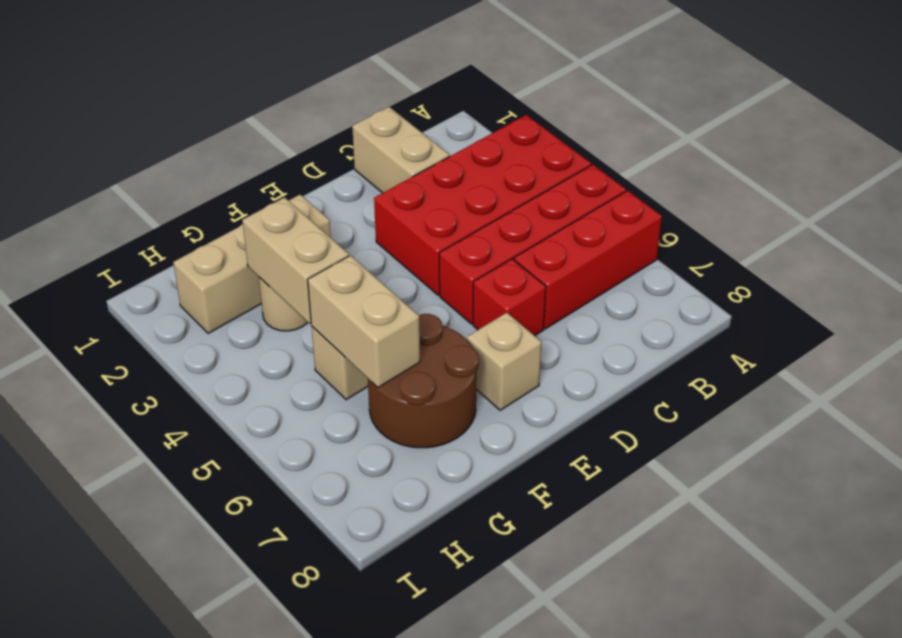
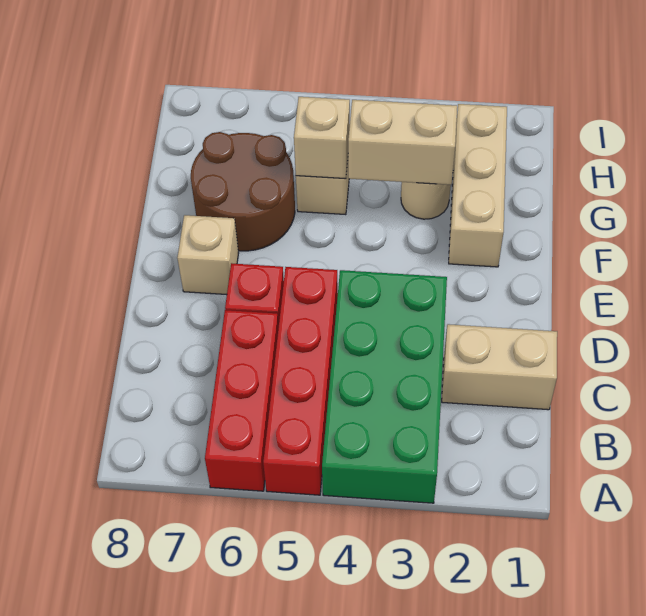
red brick A3:D4 level 1 -> green brick A3:D4 level 1
tan brick G5:G6 level 2 -> tan brick G5 level 2

